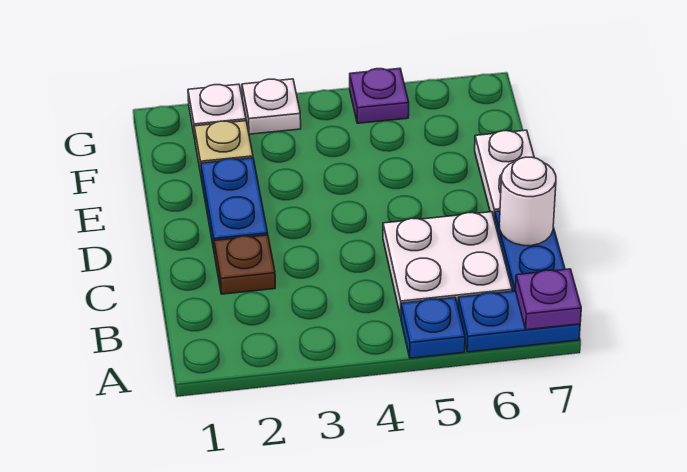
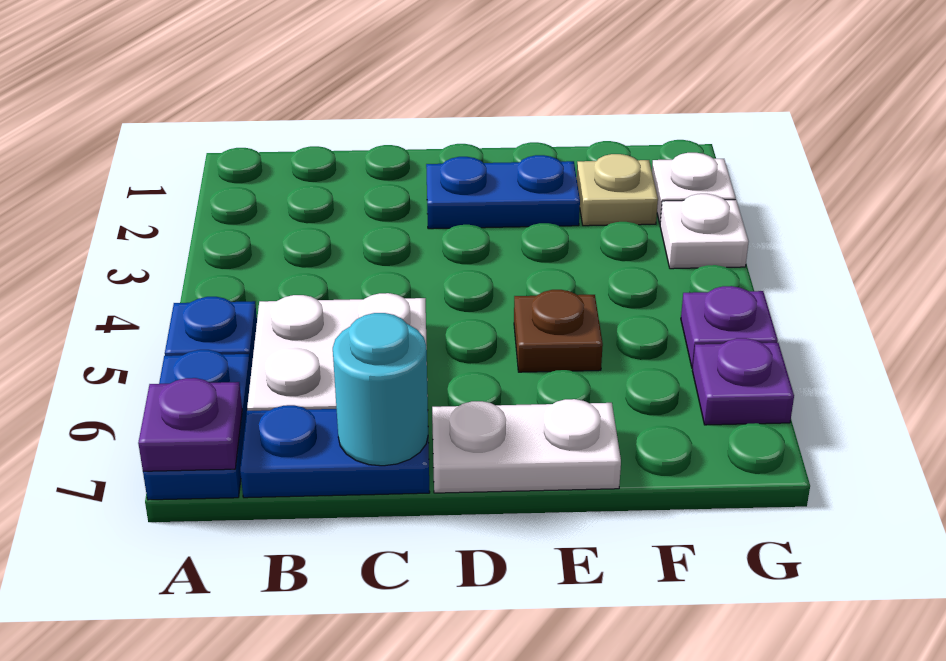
brown plate C2 level 1 -> brown plate E5 level 1
white round brick C7 level 2 -> cyan round brick C7 level 2
none -> purple plate G6 level 1

